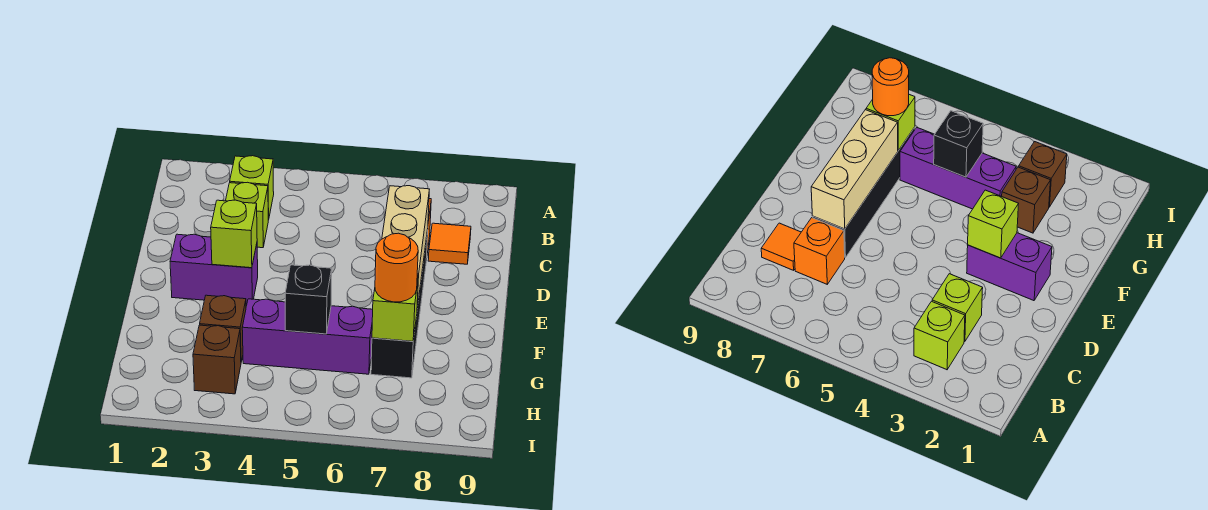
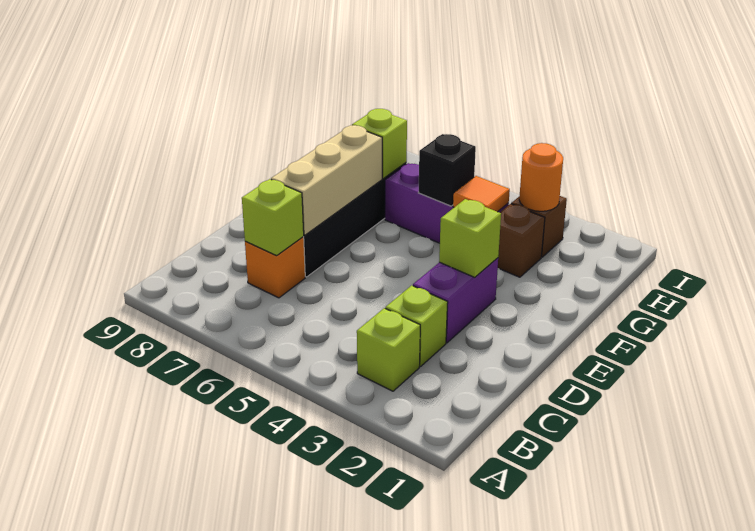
none -> lime brick C7 level 2
orange tile C8 level 1 -> orange tile G4 level 2
purple brick E2:E3 level 1 -> purple brick D3:E3 level 1
orange round brick G7 level 3 -> orange round brick H3 level 2

